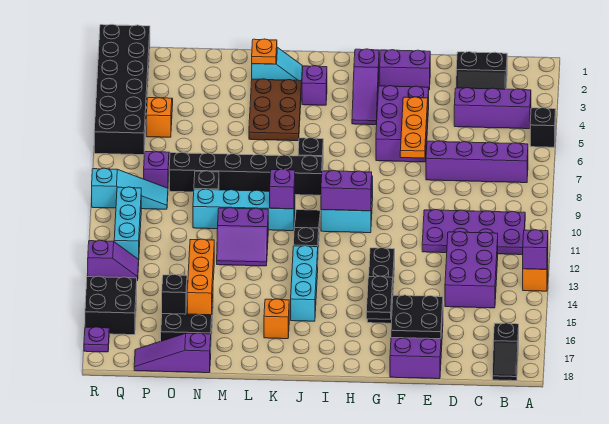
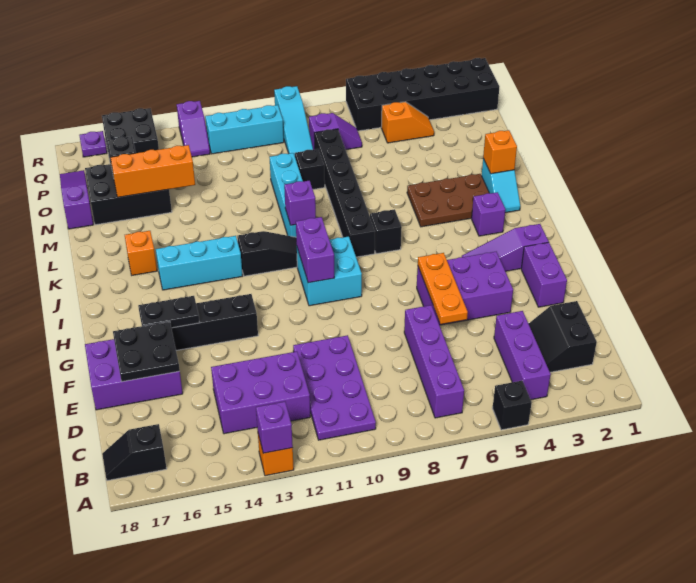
orange plate F5:F7 level 2 -> orange plate E6:G6 level 2
orange plate L2 level 2 -> orange brick L2 level 2
purple slope L11:M12 level 1 top 11 -> none

